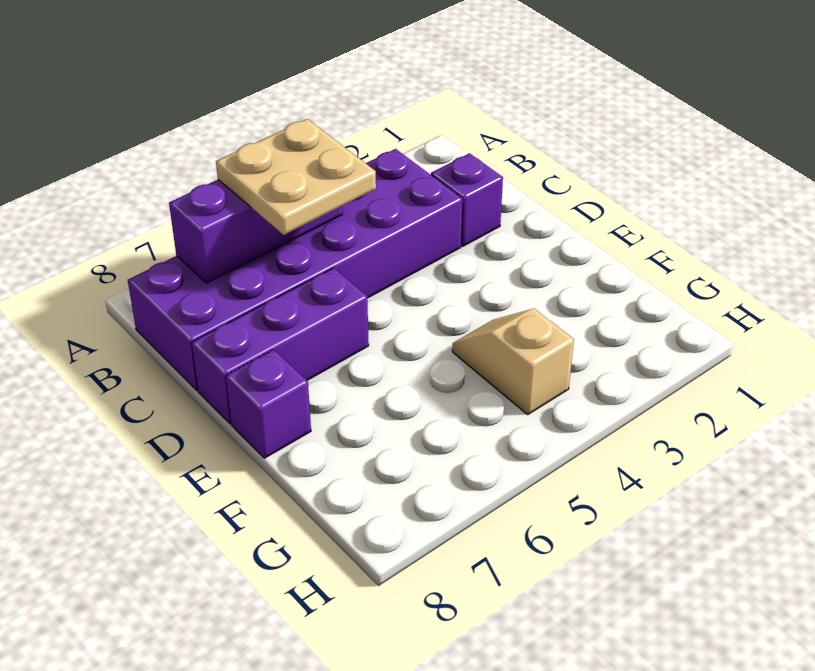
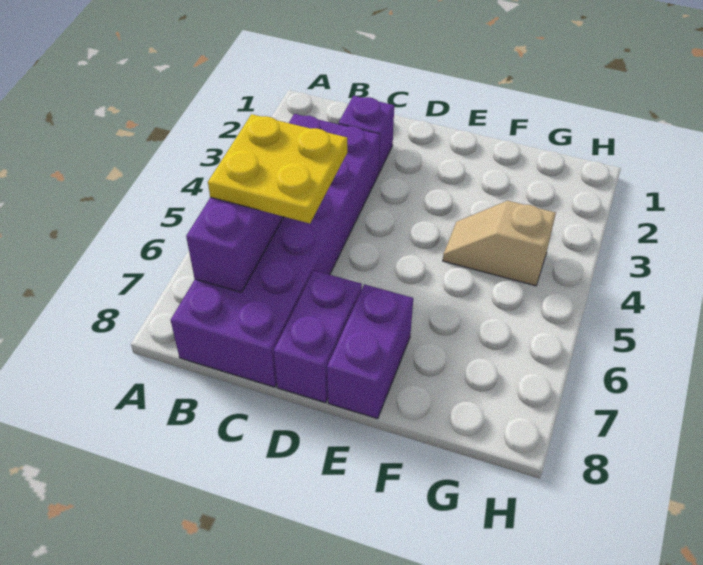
tan plate B5:C6 level 3 -> yellow plate B5:C6 level 3
purple brick D6:D8 level 1 -> purple brick D7:D8 level 1
purple brick E8 level 1 -> purple brick E7:E8 level 1

